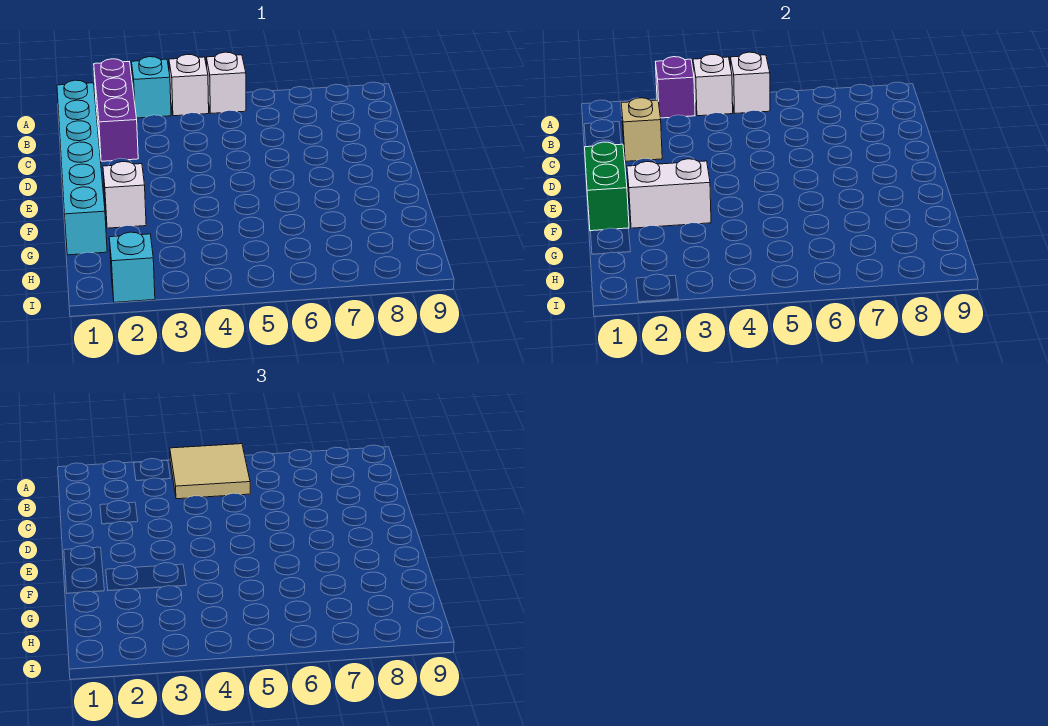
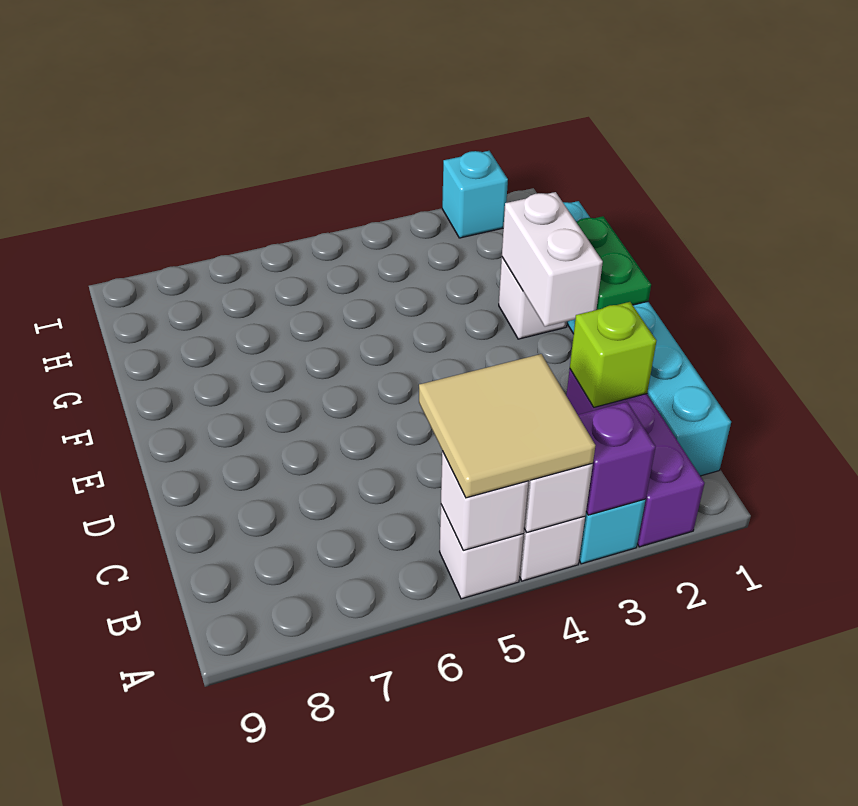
tan brick C2 level 2 -> lime brick C2 level 2
green brick E1:F1 level 2 -> green plate E1:F1 level 2
white brick F2:F3 level 2 -> white brick E2:F2 level 2

